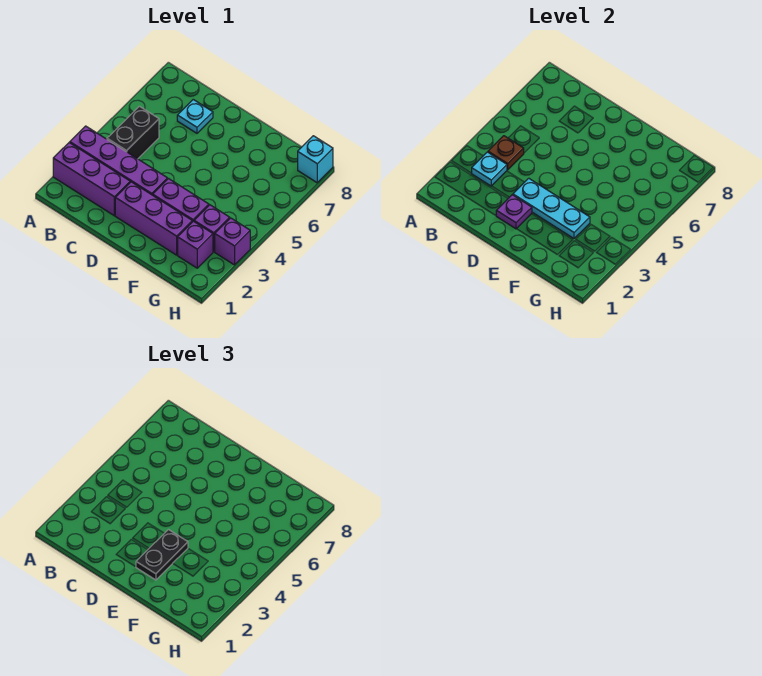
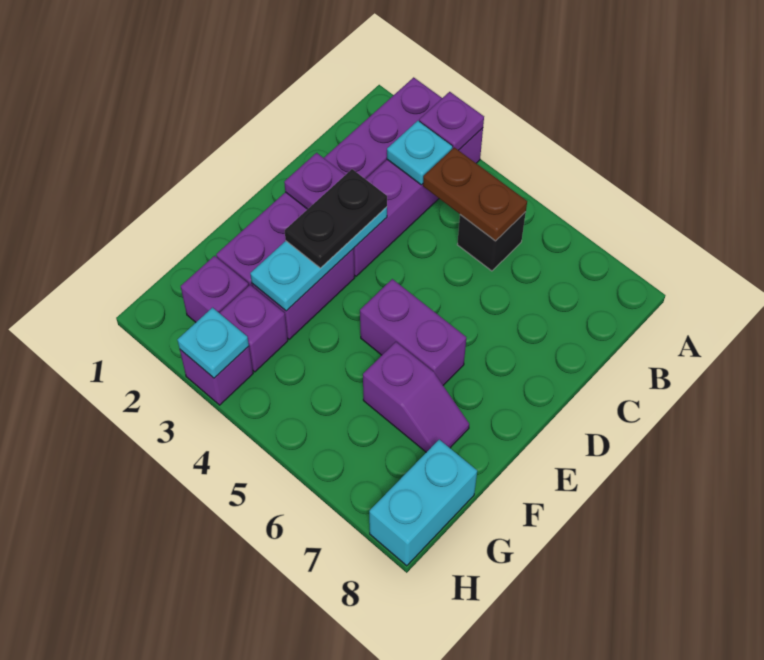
none -> purple plate A3 level 2
black brick B4:B5 level 1 -> black brick B5 level 1
brown plate B4 level 2 -> brown plate B4:B5 level 2
cyan plate C7 level 1 -> cyan plate H3 level 2
black plate E2:E3 level 3 -> black plate D3:E3 level 3
none -> purple brick E5:E6 level 1
none -> purple slope F6:F7 level 1 top 6
cyan brick H8 level 1 -> cyan brick G8:H8 level 1

